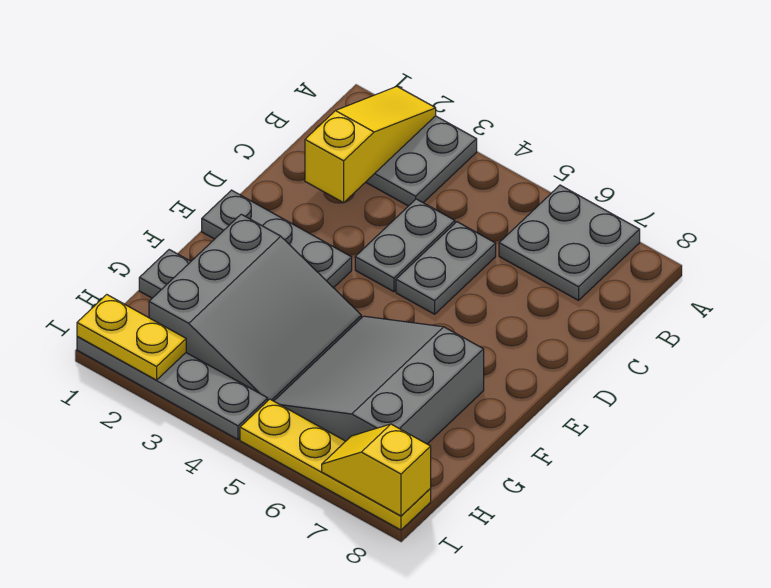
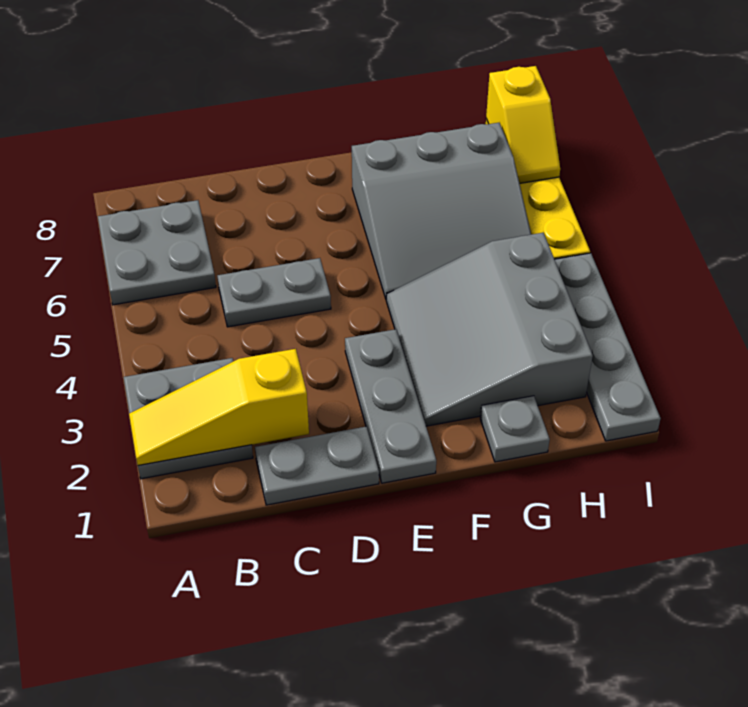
grey plate C4:D4 level 1 -> grey plate C1:D1 level 1
grey slope F2:H4 level 1 top 2 -> grey slope F2:H4 level 1 top H
yellow plate I1:I2 level 2 -> none

